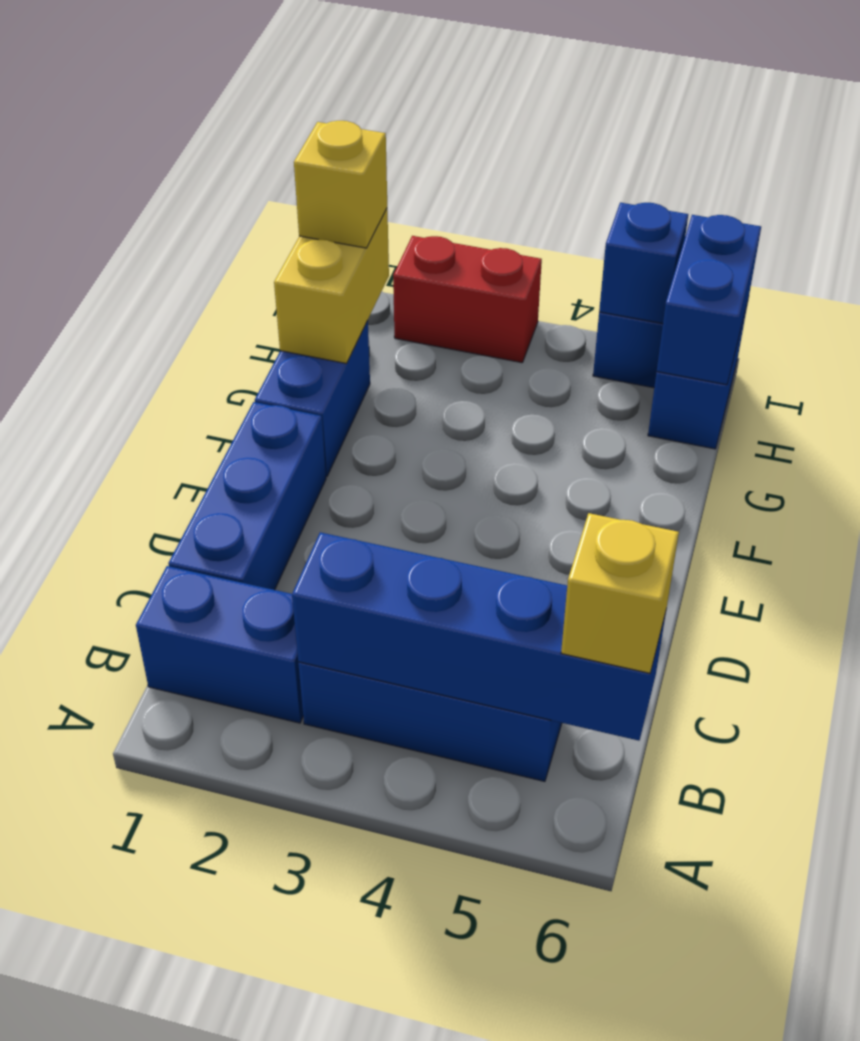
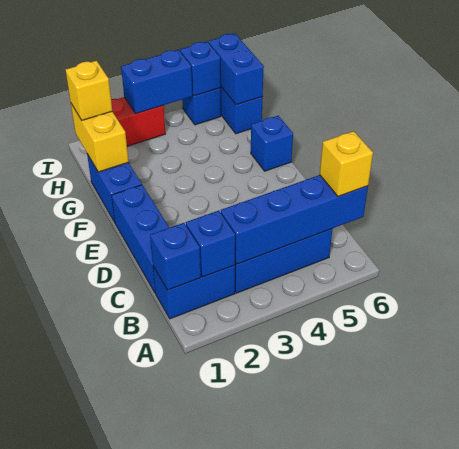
none -> blue brick B1 level 2
none -> blue brick B2 level 2
none -> blue brick F6 level 1
none -> blue brick I3:I4 level 2

